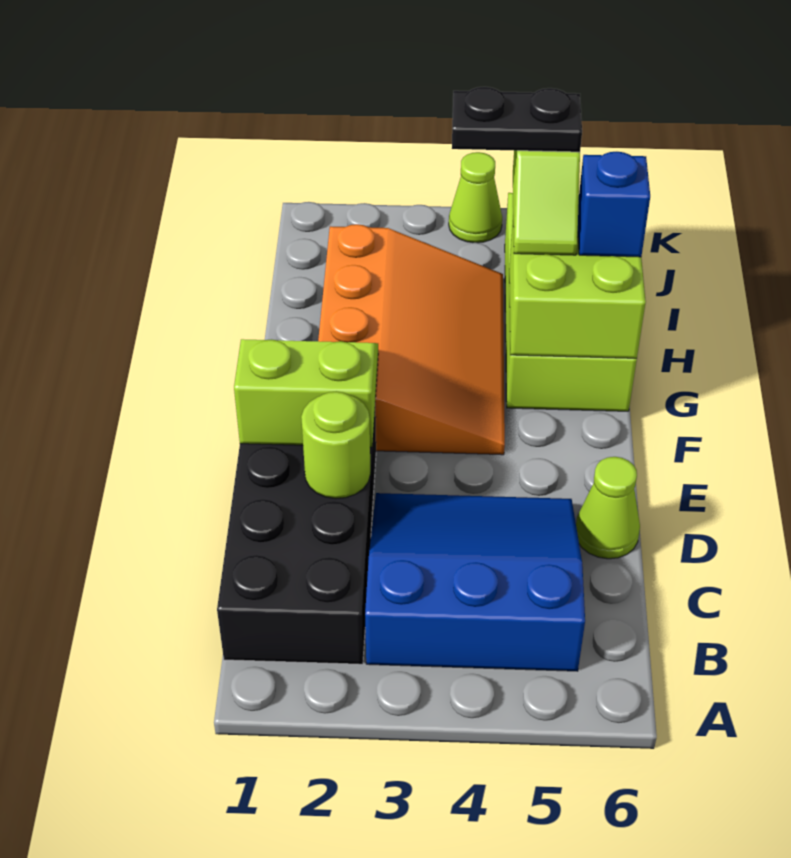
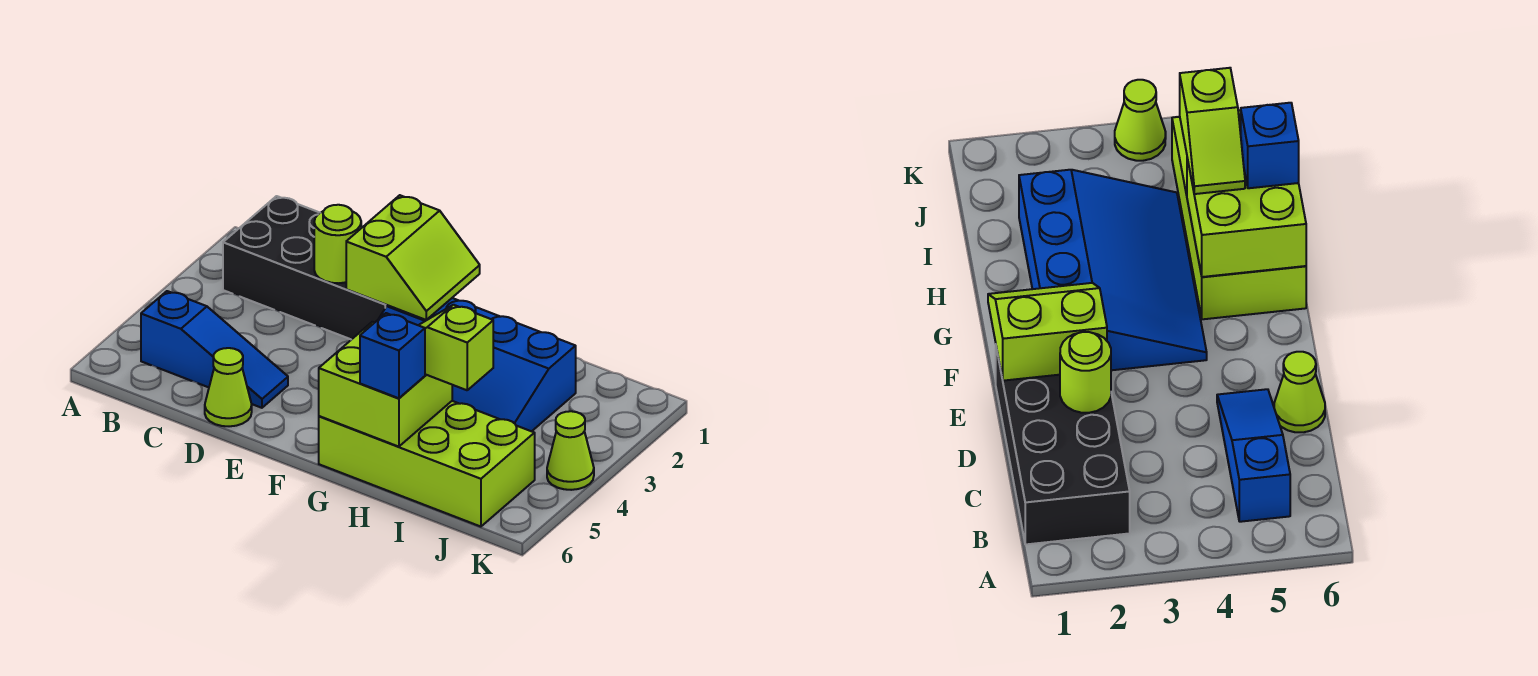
blue slope B3:D5 level 1 top B -> blue slope B5:D5 level 1 top B
orange slope F2:I4 level 1 top 2 -> blue slope F2:I4 level 1 top 2
black plate I4:I5 level 4 -> none

